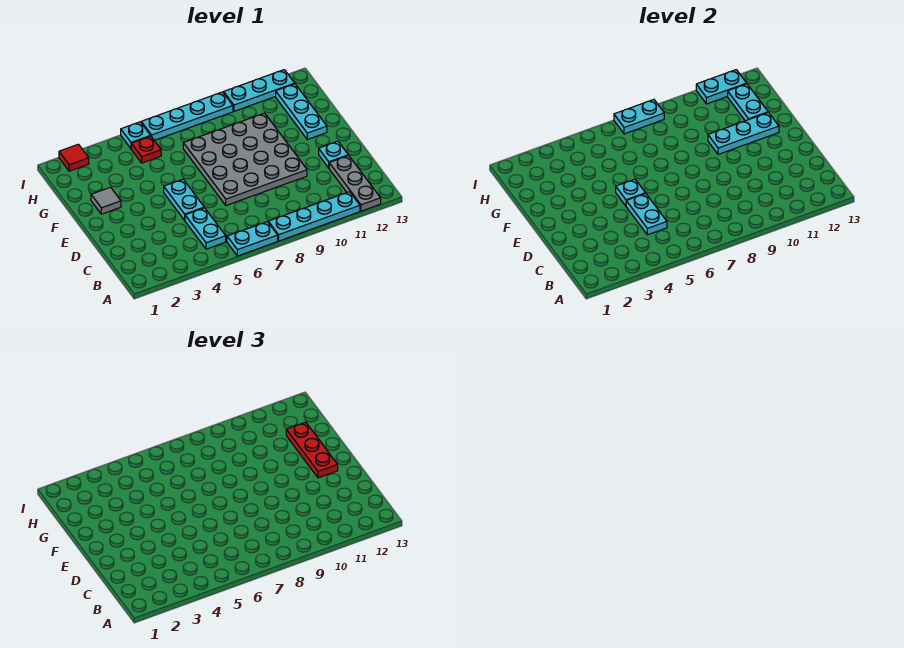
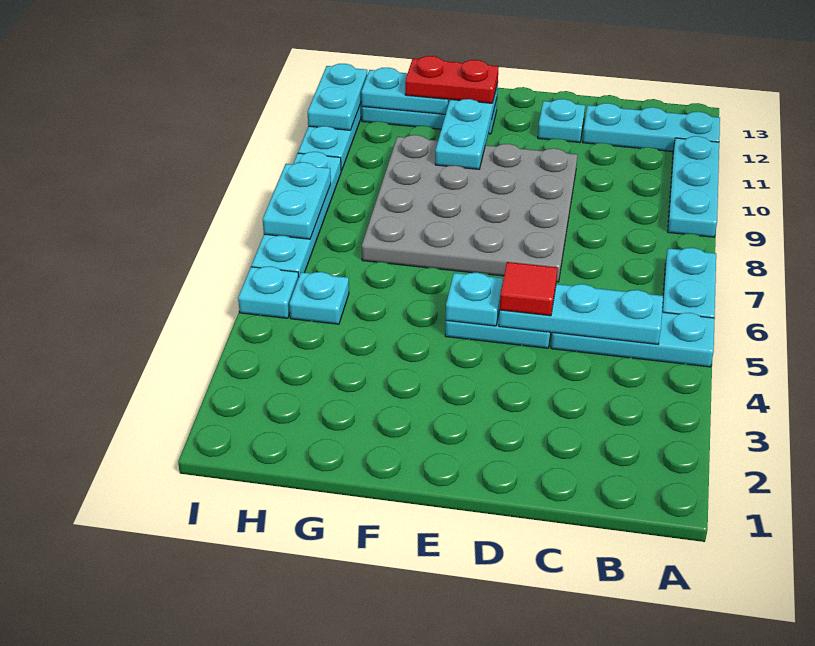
cyan plate A8:A11 level 1 -> cyan plate A9:A11 level 1
grey plate A12:C12 level 1 -> cyan plate A12:C12 level 1
cyan plate B5:C5 level 1 -> cyan plate A5:C5 level 1
cyan plate C5:D5 level 2 -> cyan plate B5:D5 level 2
red plate E12:G12 level 3 -> red plate F12:G12 level 3
grey tile F2 level 1 -> none
red plate H5 level 1 -> cyan plate H5 level 1
red tile I2 level 1 -> red tile D5 level 3

